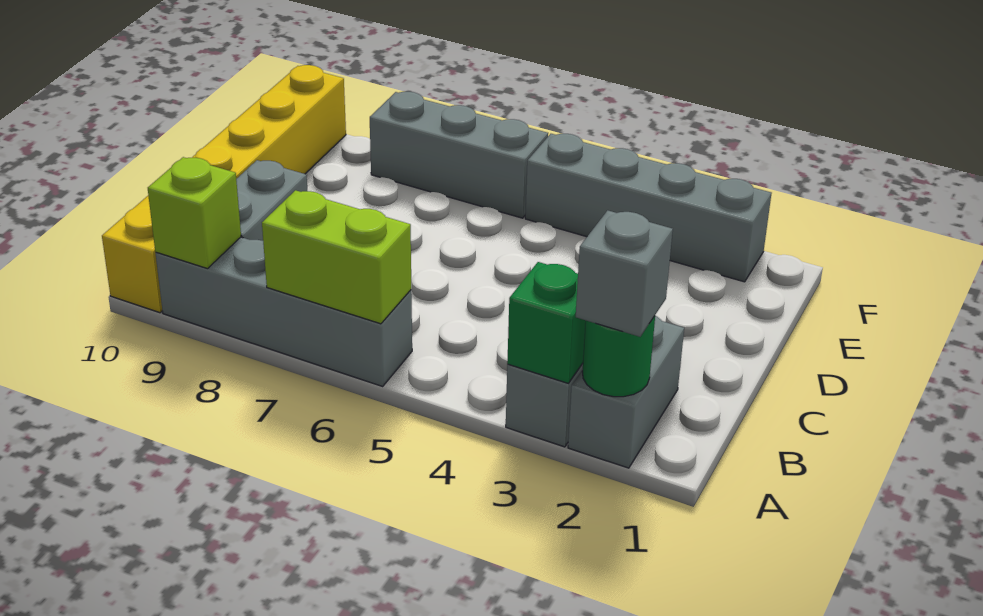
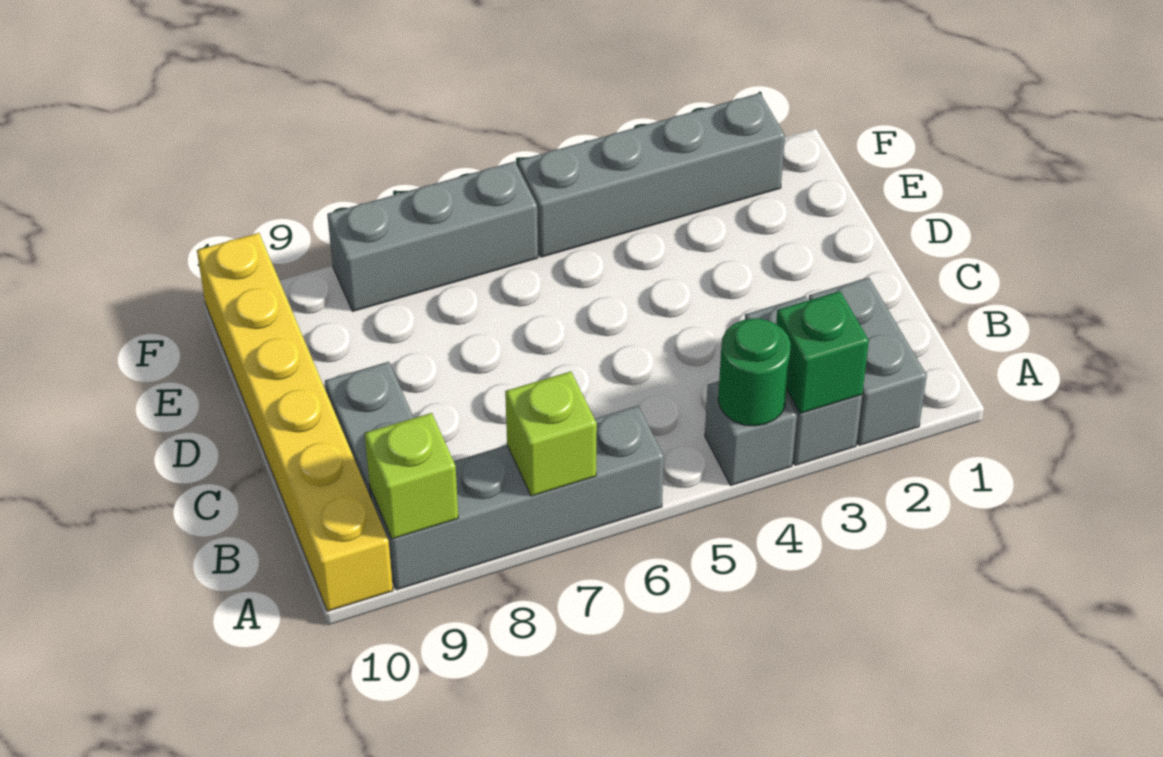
green round brick A2 level 2 -> green round brick A4 level 2
grey brick A2 level 3 -> grey brick A4 level 1
lime brick A6:A7 level 2 -> lime brick A7 level 2

